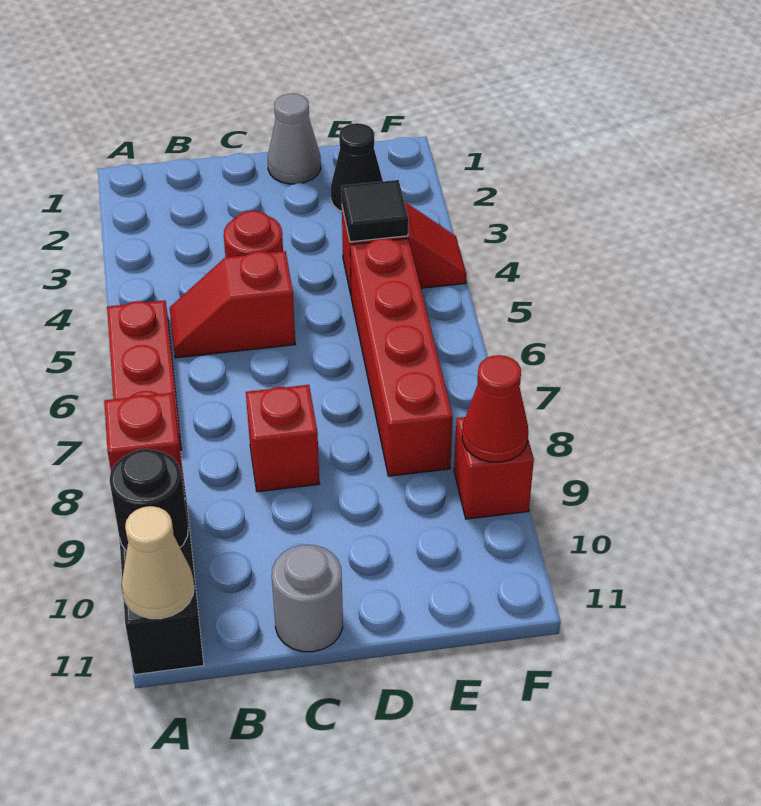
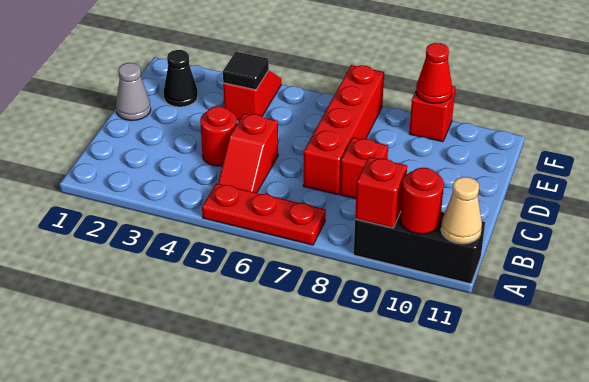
black round brick A10 level 2 -> red round brick A10 level 2
grey round brick C11 level 1 -> none
red brick E5:E8 level 1 -> red brick C7:F7 level 1

